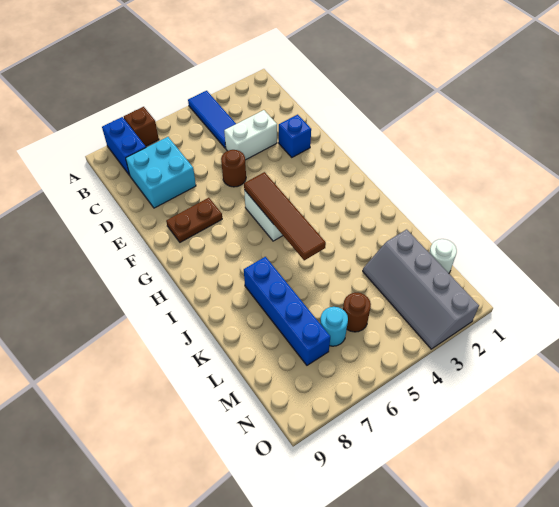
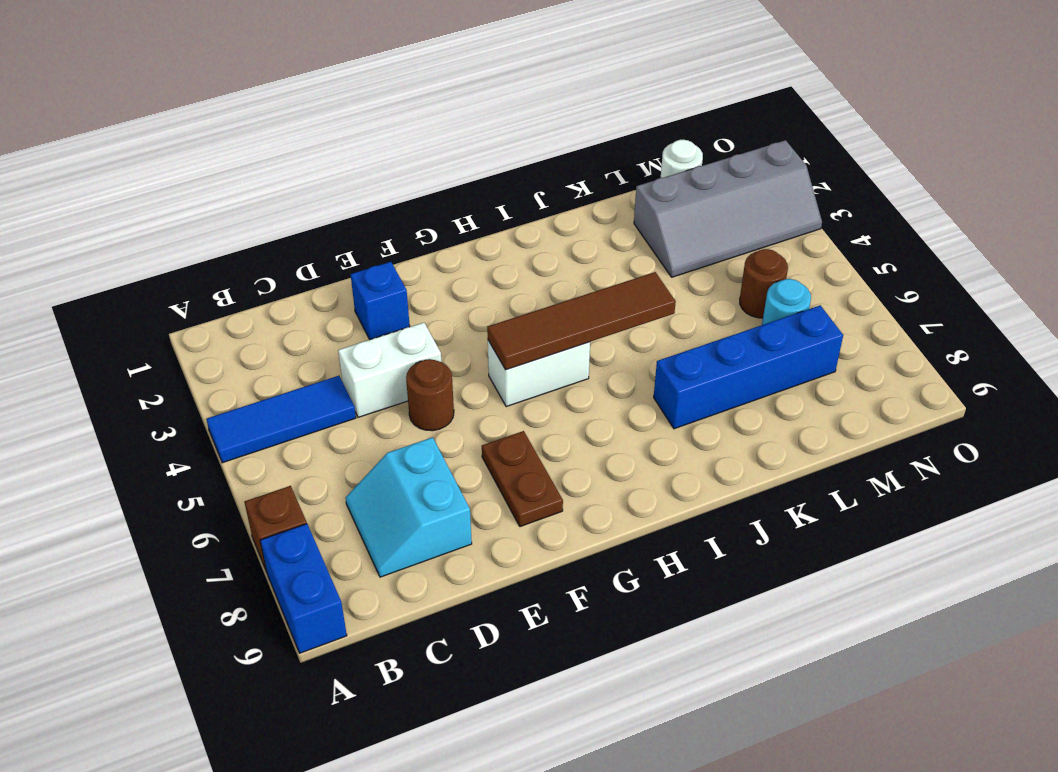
blue brick A8:B8 level 1 -> blue brick A8:A9 level 1
cyan brick C7:D8 level 1 -> cyan slope C7:D8 level 1 top D
white brick D3:D4 level 1 -> white brick D4:E4 level 1

